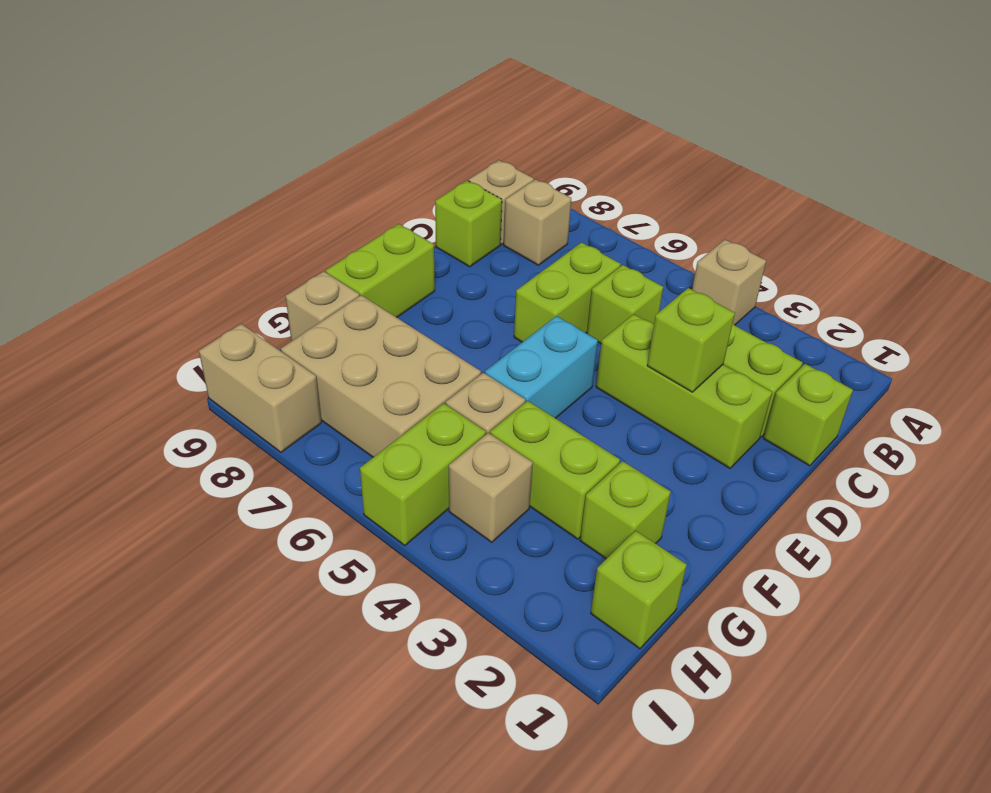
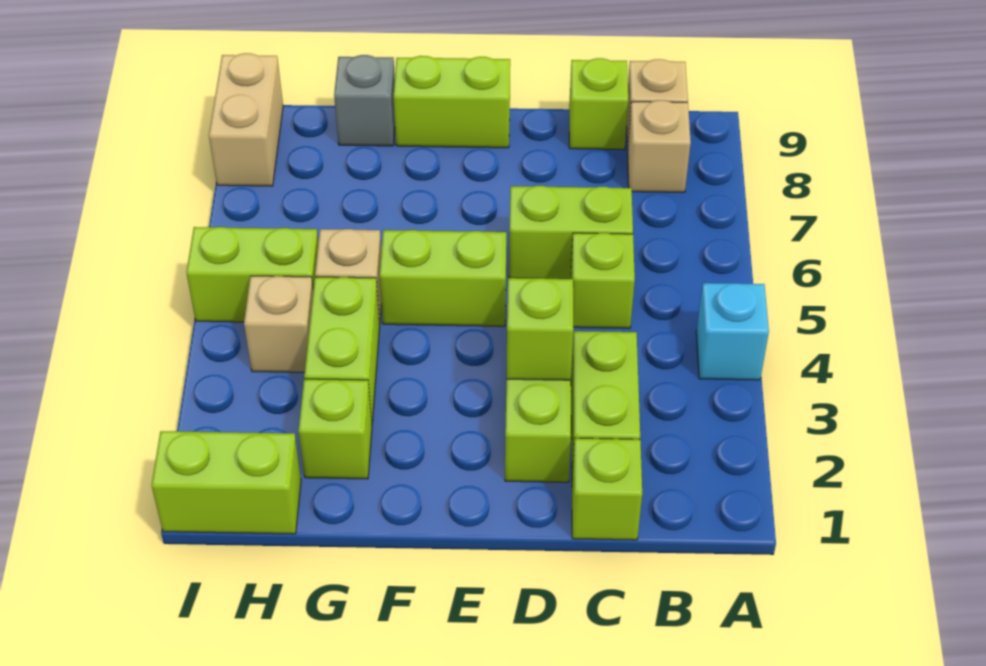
tan brick A4 level 1 -> cyan brick A4 level 1
cyan brick E5:F5 level 1 -> lime brick E5:F5 level 1
tan brick G6:H8 level 1 -> none
tan brick G9 level 1 -> grey brick G9 level 1
lime brick H1 level 1 -> lime brick H1:I1 level 1

